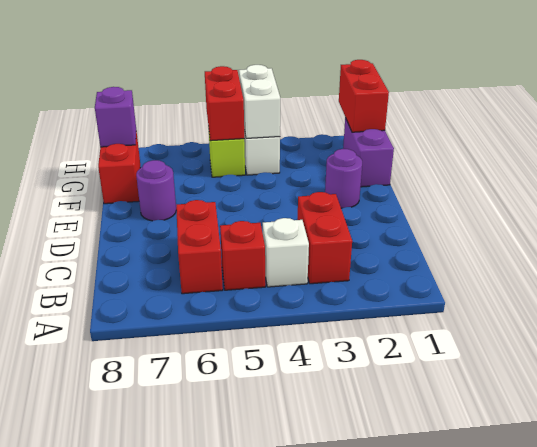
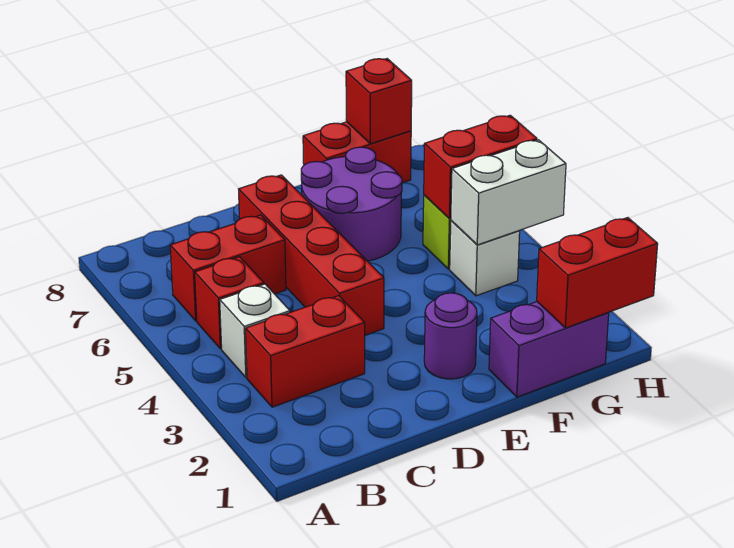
none -> red brick D4:D7 level 1
purple round brick E7 level 1 -> purple round brick E6:F7 level 1
purple brick G8 level 2 -> red brick G8 level 2

